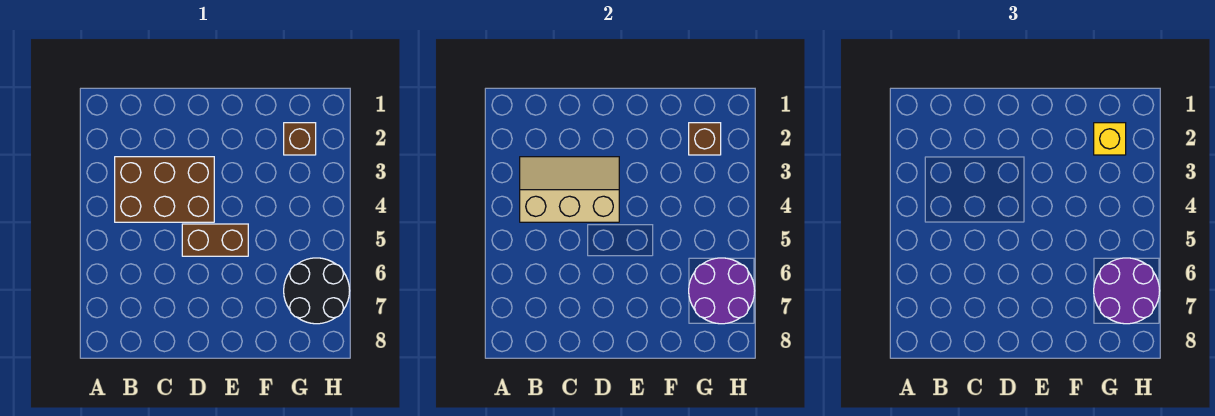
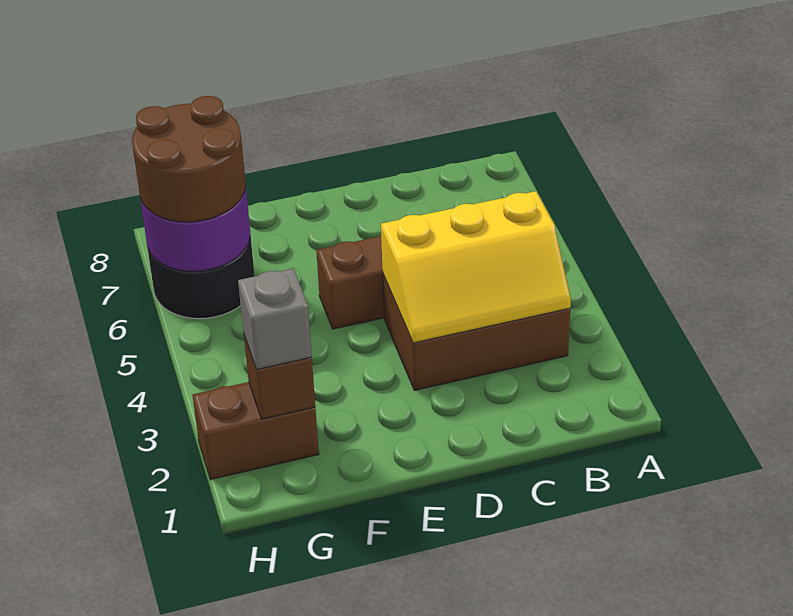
tan slope B3:D4 level 2 top 4 -> yellow slope B3:D4 level 2 top 4
brown brick G2 level 1 -> brown brick G2:H2 level 1
yellow brick G2 level 3 -> grey brick G2 level 3
purple round brick G6:H7 level 3 -> brown round brick G6:H7 level 3

